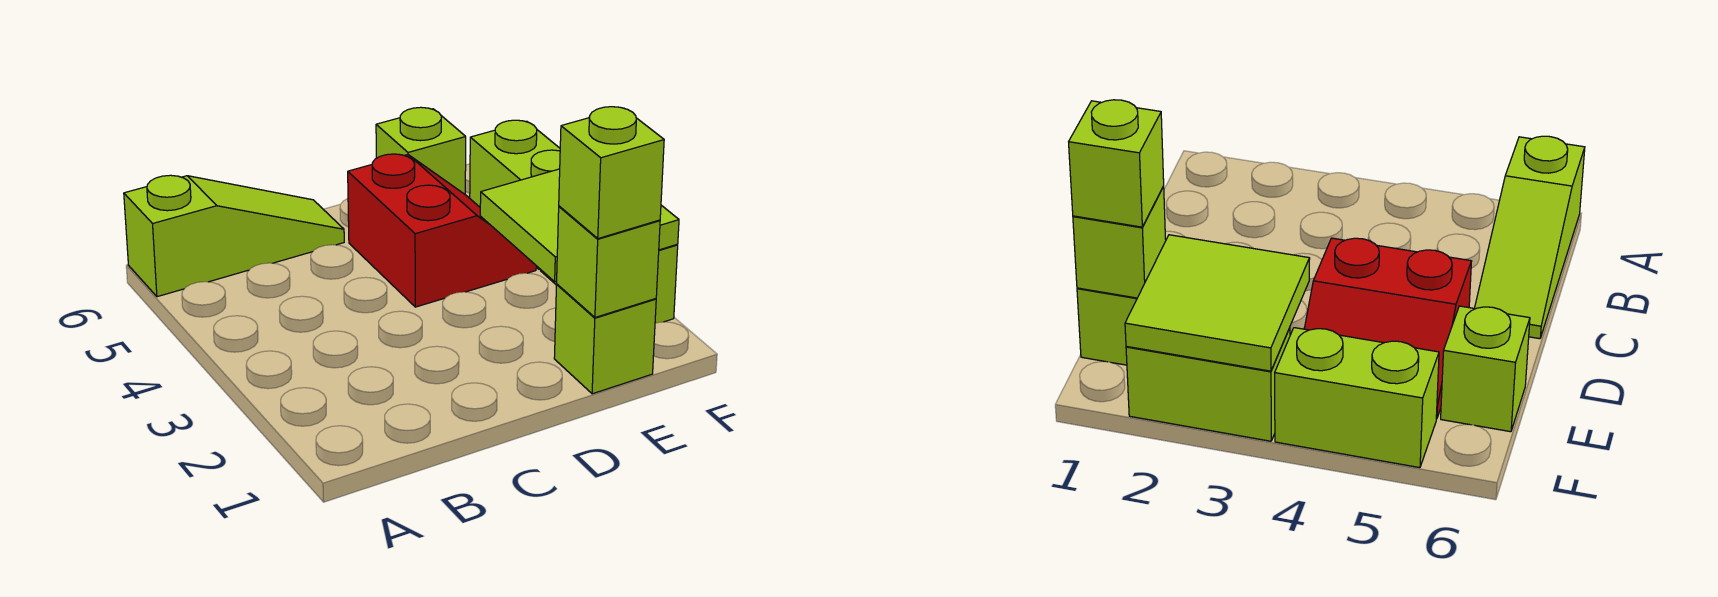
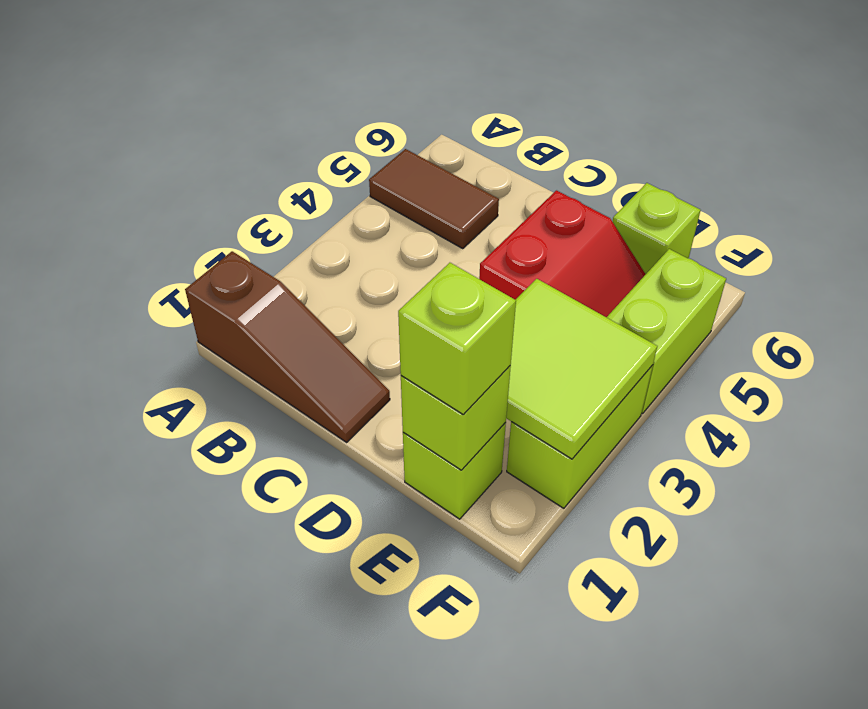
none -> brown slope A1:C1 level 1 top A
none -> brown tile A5:B5 level 1
lime slope A6:C6 level 1 top A -> none

